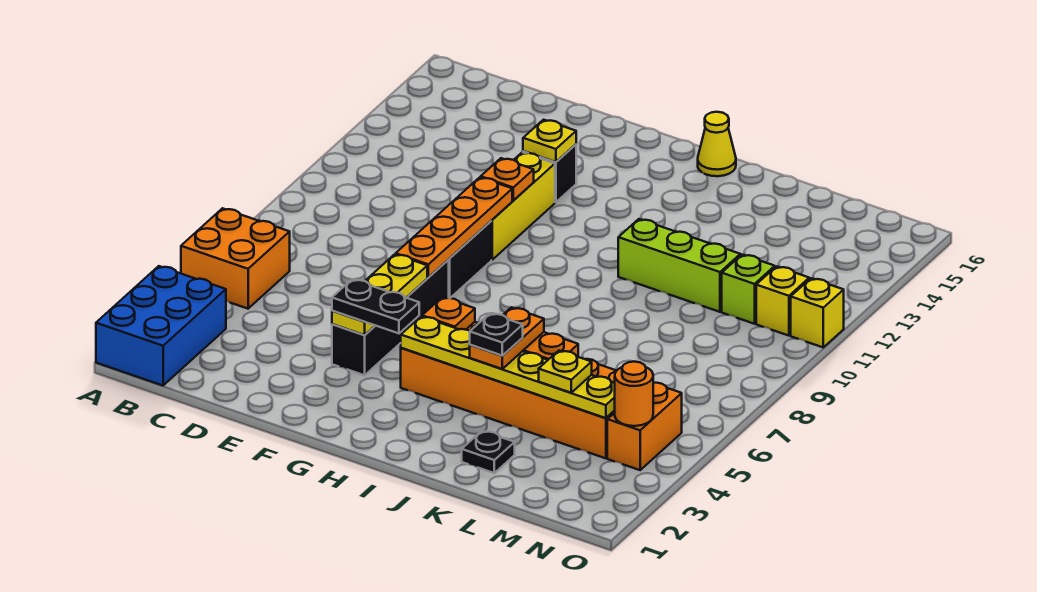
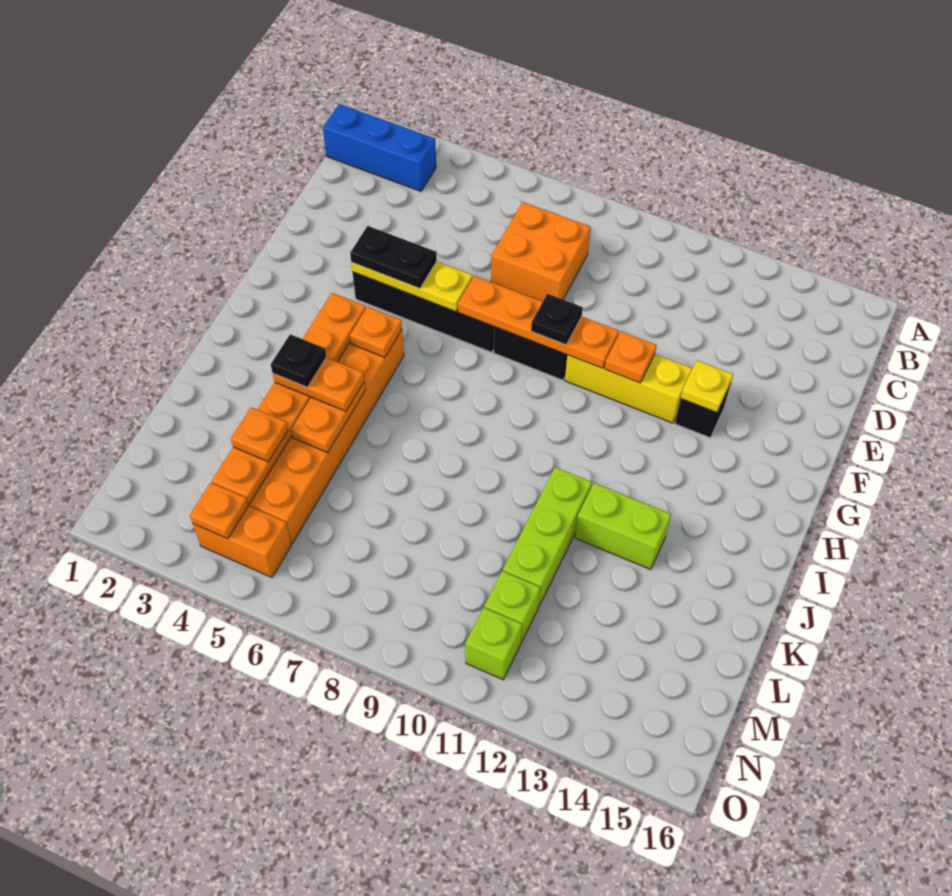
blue brick A1:B3 level 1 -> blue brick B1:B3 level 1
orange brick A5:B6 level 1 -> orange brick C7:D8 level 1
black plate F4:G4 level 3 -> black plate F4:F5 level 3
yellow plate H4:M4 level 2 -> orange plate H4:M4 level 2
yellow cone I16 level 1 -> none
none -> lime brick J12:J13 level 1
black plate K2 level 1 -> black plate F9 level 3
yellow plate L4 level 3 -> orange plate L4 level 3
orange round brick N4 level 2 -> orange plate N4 level 2
yellow brick N11 level 1 -> lime brick N11 level 1
yellow brick O11 level 1 -> none

